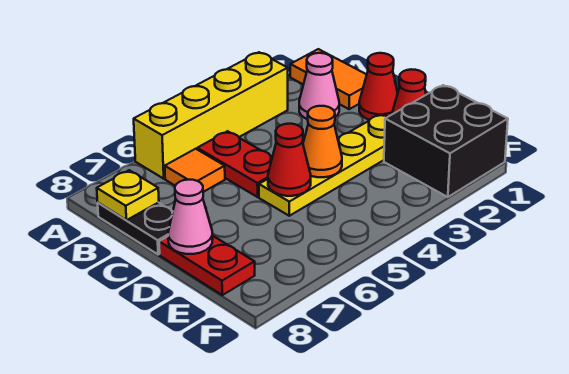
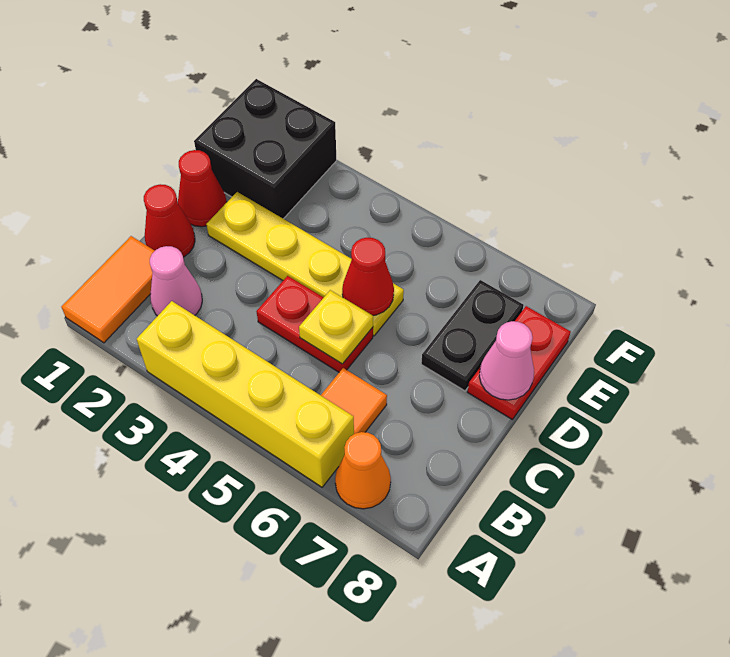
red plate B5:C5 level 1 -> red plate C4:C5 level 1
black plate B8:C8 level 1 -> black plate D7:E7 level 1
yellow plate B8 level 2 -> yellow plate C5 level 2
orange cone D4 level 2 -> orange cone A7 level 1

